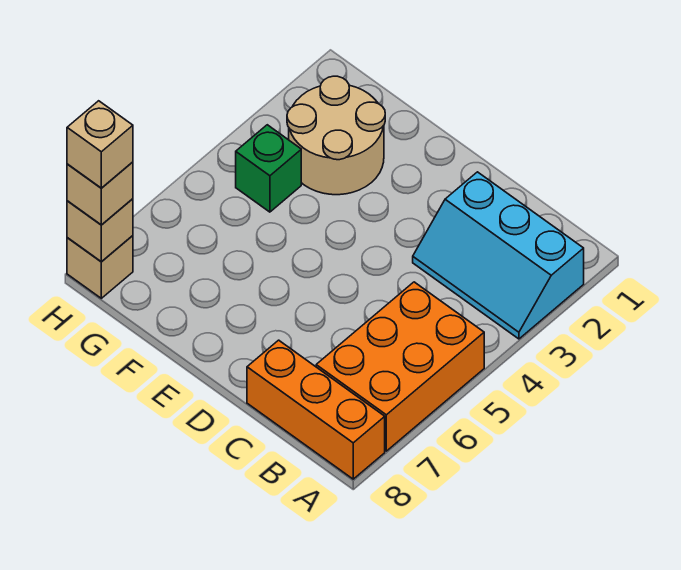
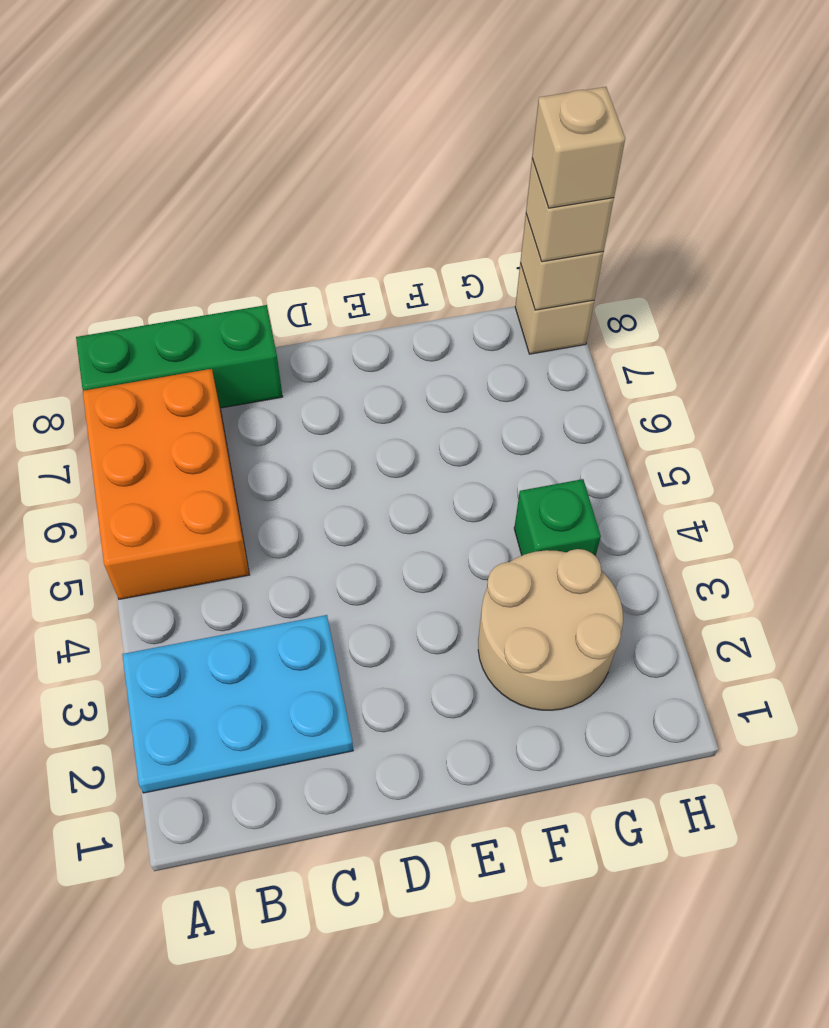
cyan slope A2:C3 level 1 top 2 -> cyan plate A2:C3 level 1
orange brick A8:C8 level 1 -> green brick A8:C8 level 1

